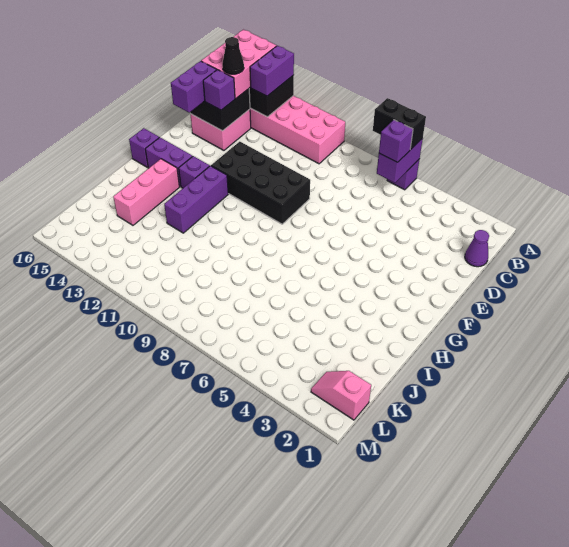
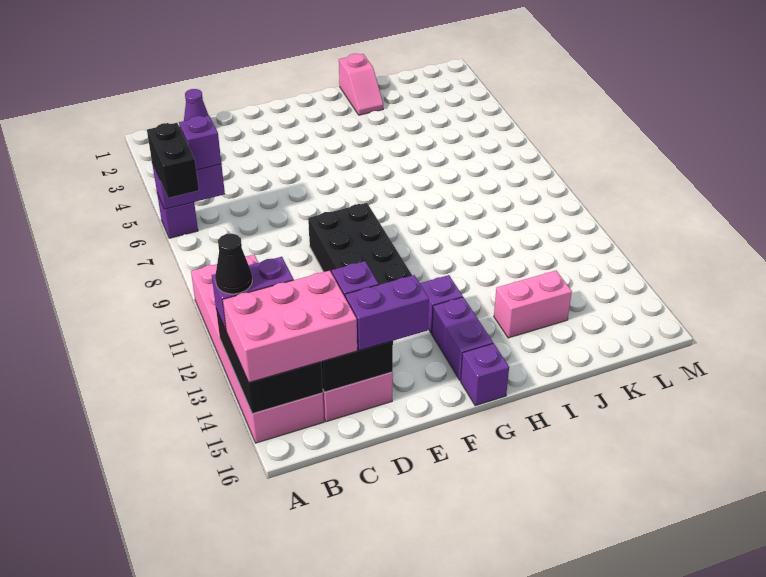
black cone C14 level 4 -> black cone A13 level 4
purple brick G12:I12 level 1 -> none
pink brick H14:J14 level 1 -> pink brick I14:J14 level 1
pink slope L1:L2 level 1 top 1 -> pink slope I1:I2 level 1 top 1

